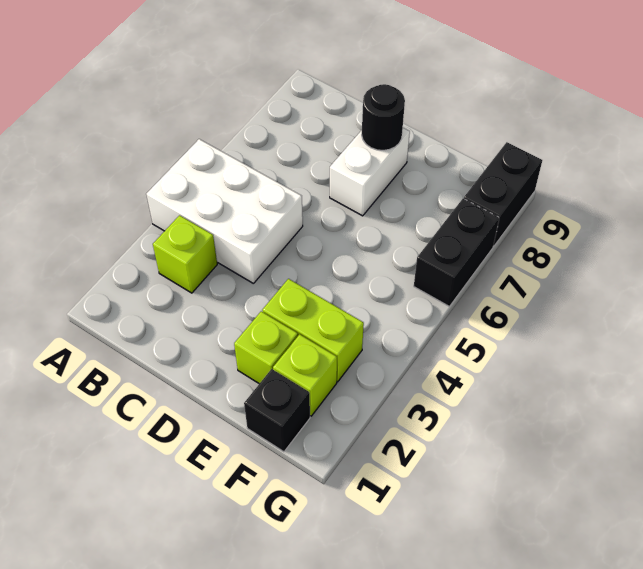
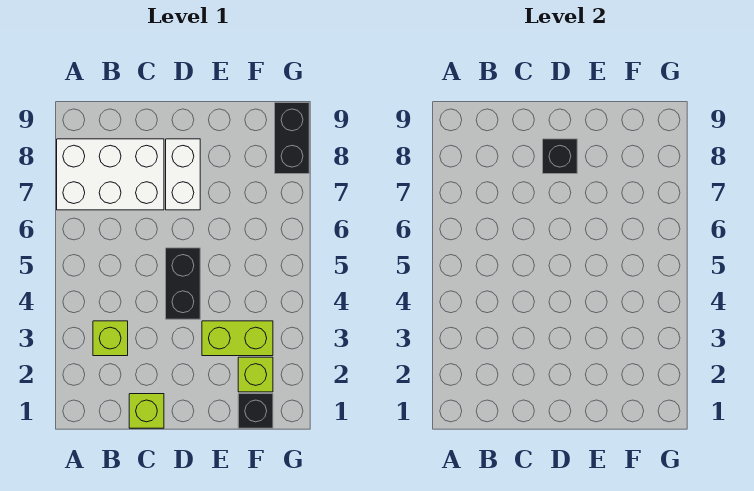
white brick A4:C5 level 1 -> white brick A7:C8 level 1
black round brick D8 level 2 -> black brick D8 level 2
lime brick E2 level 1 -> lime brick C1 level 1
black brick G6:G7 level 1 -> black brick D4:D5 level 1

